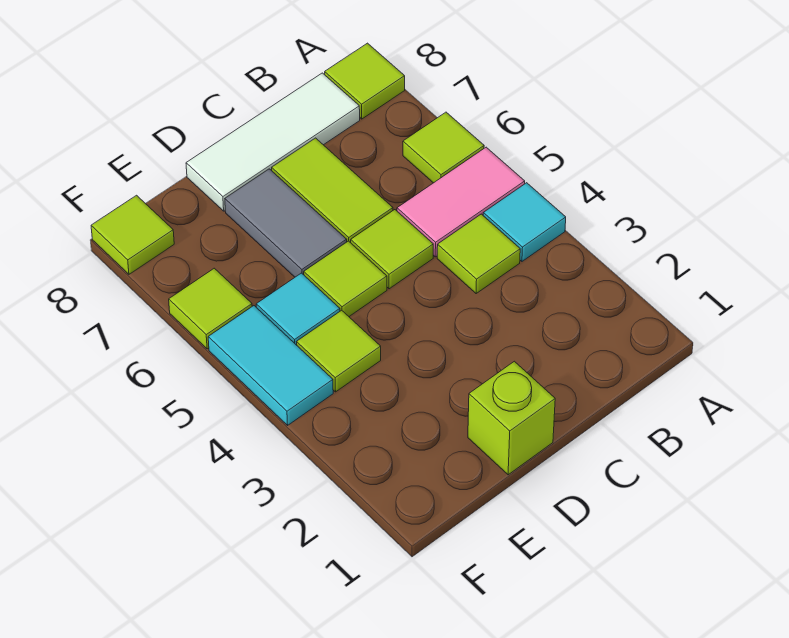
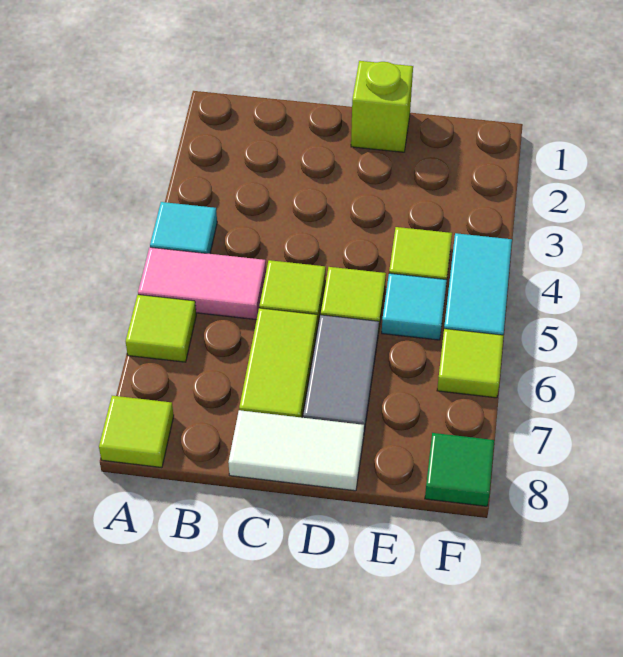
lime tile B4 level 1 -> none
white tile B8:D8 level 1 -> white tile C8:D8 level 1
lime tile F8 level 1 -> green tile F8 level 1

